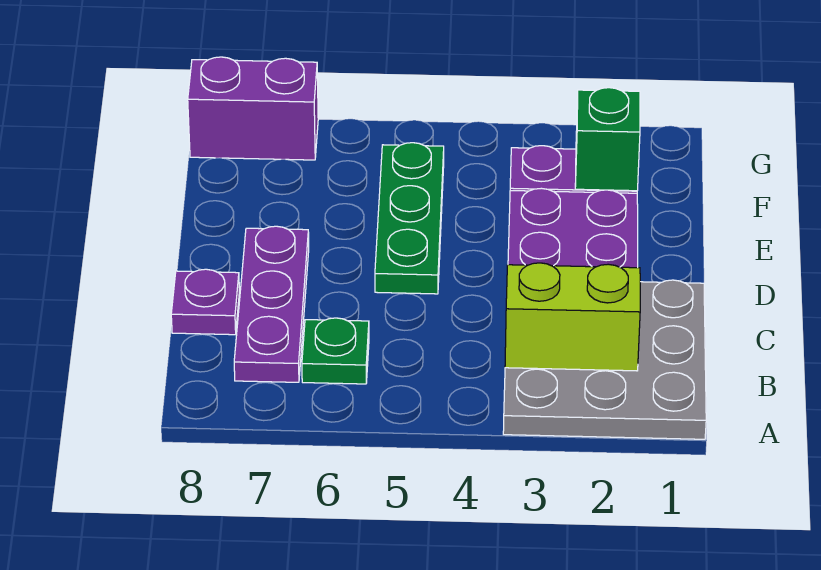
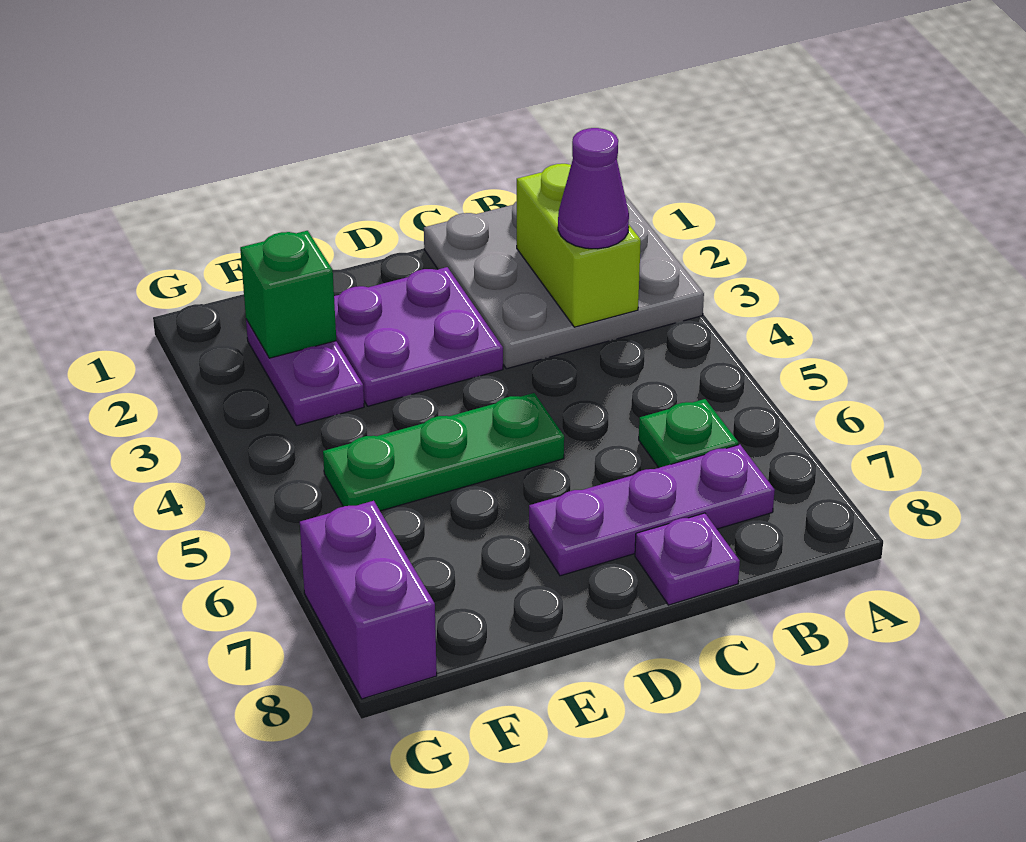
none -> purple cone B3 level 3

